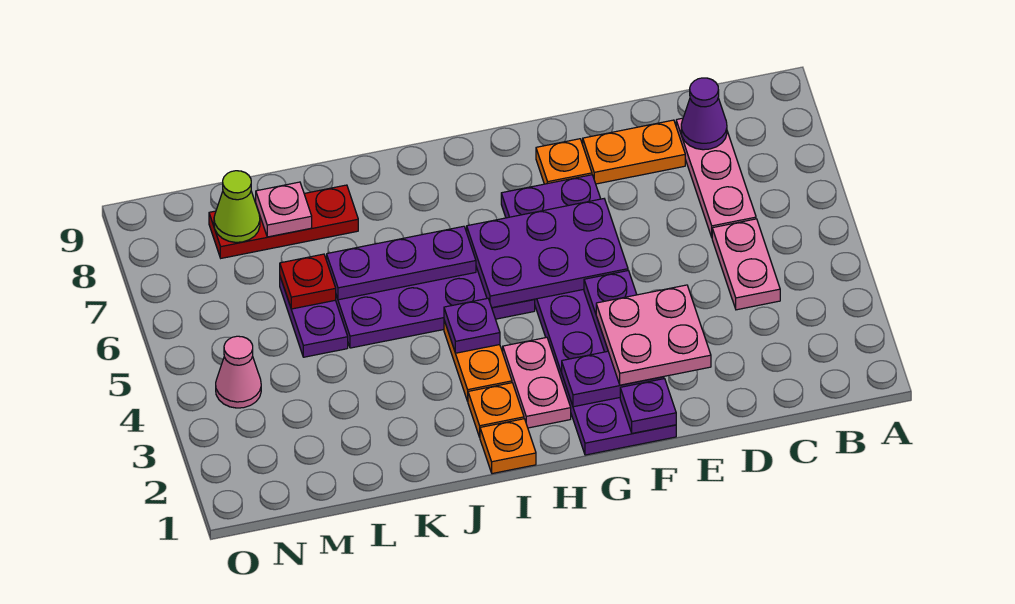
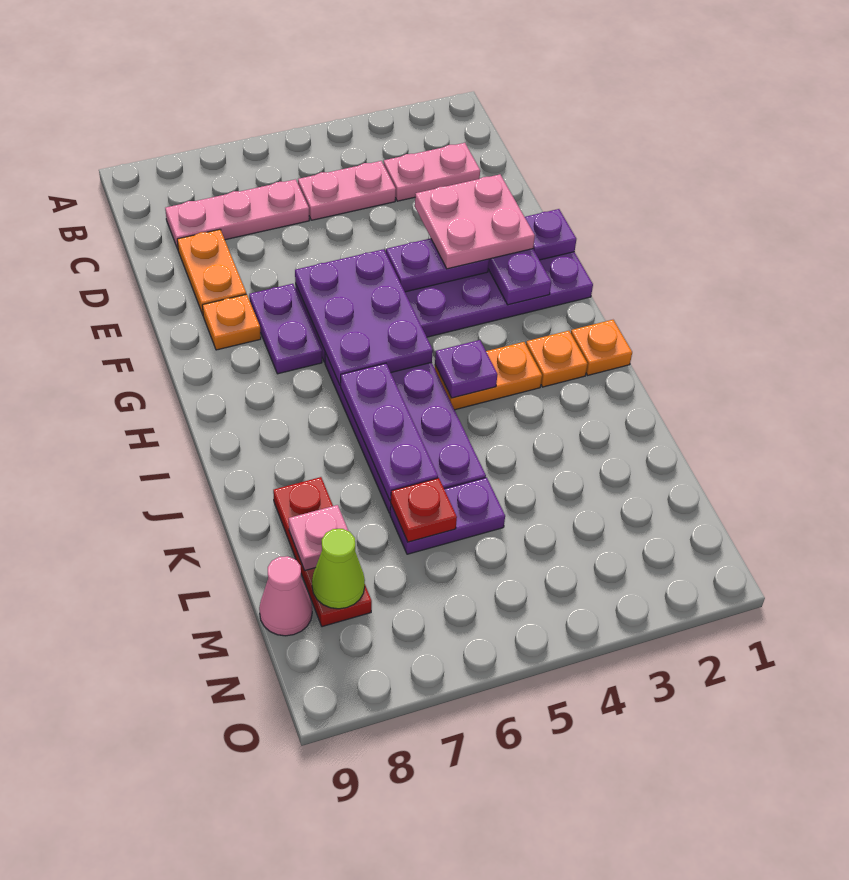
purple cone C8 level 2 -> none
pink plate H2:H3 level 1 -> pink plate C2:C3 level 1
pink cone N4 level 1 -> pink cone M9 level 1

